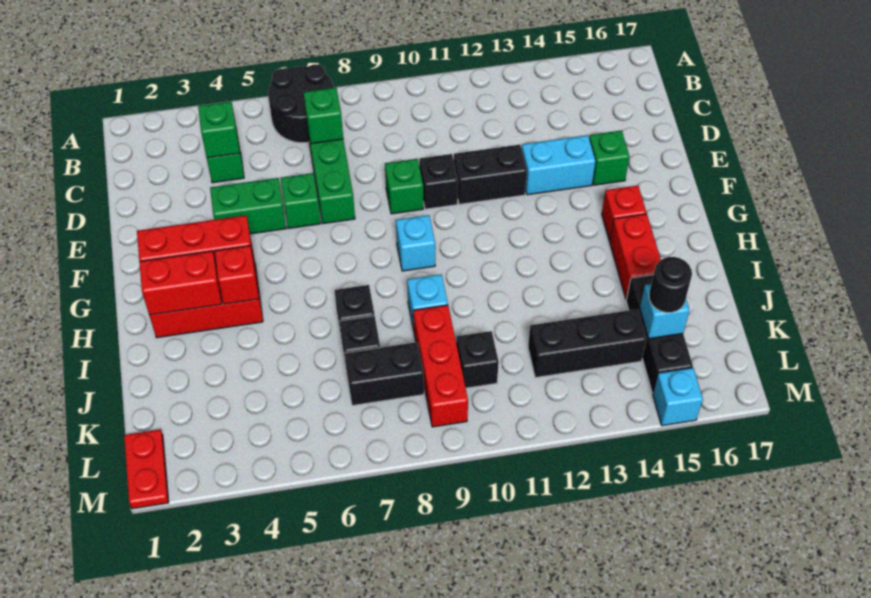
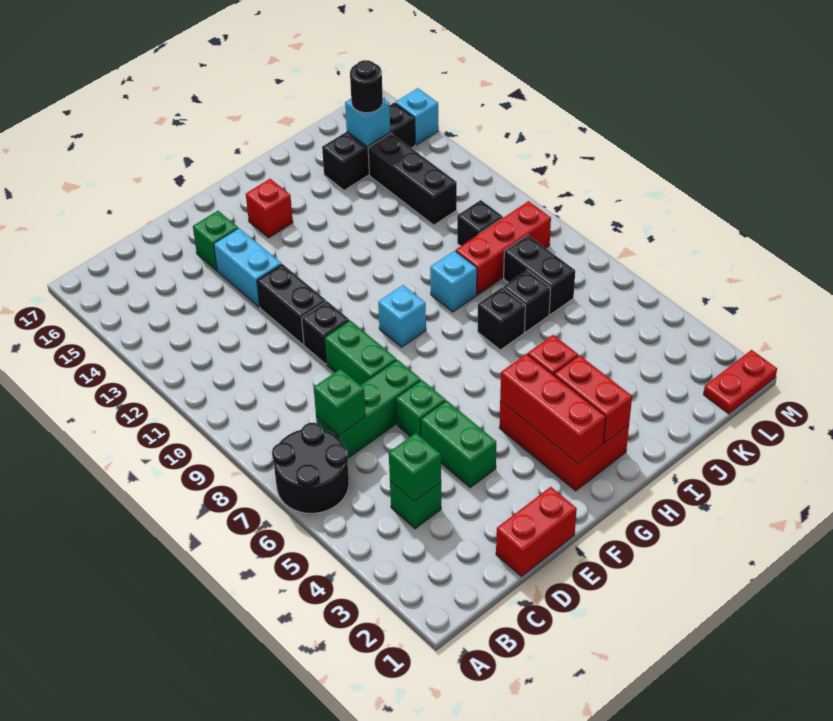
green brick E9 level 1 -> green brick E8:E9 level 1
red brick H15:I15 level 1 -> red brick D1:E1 level 1

